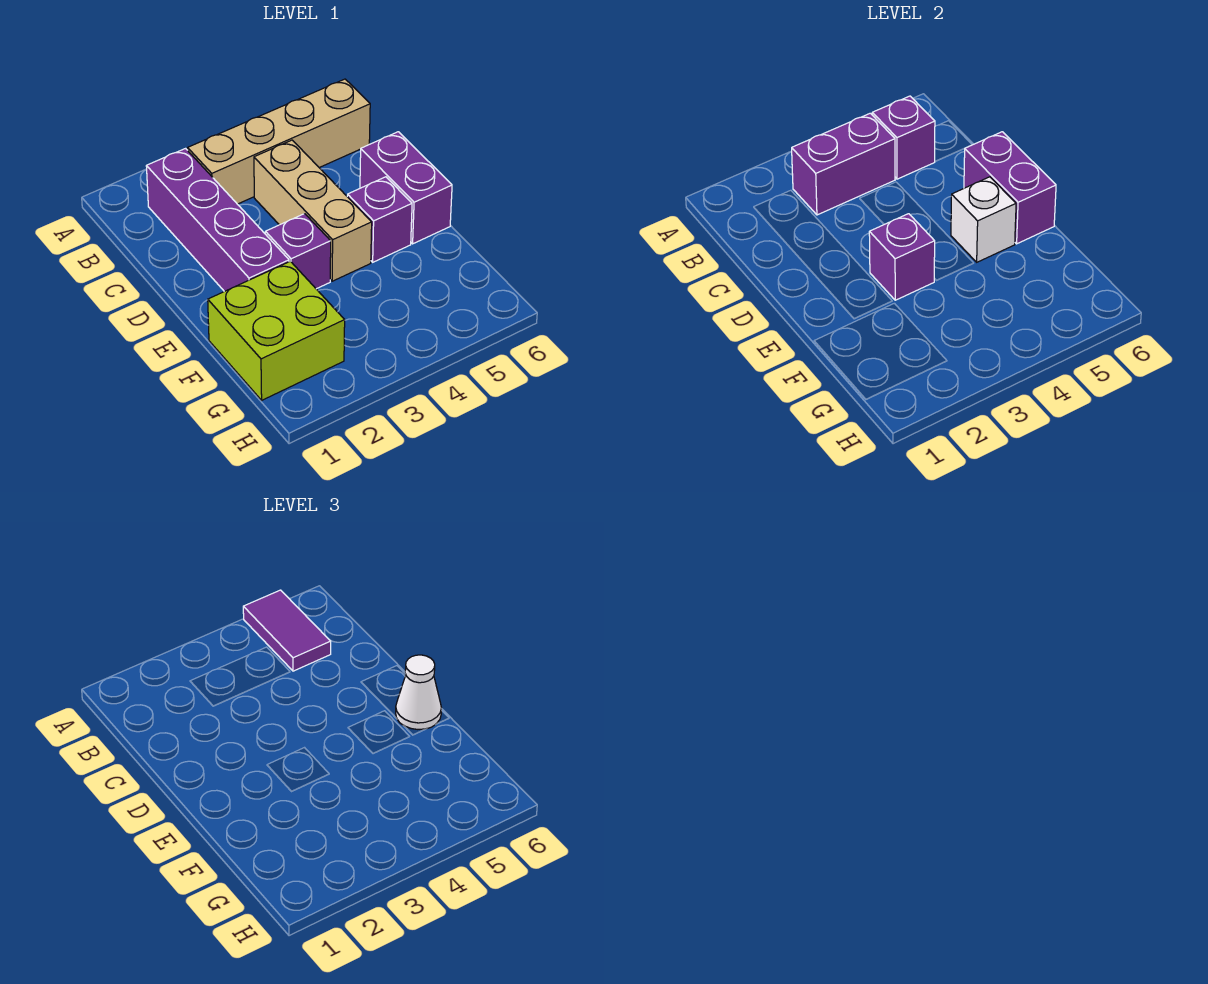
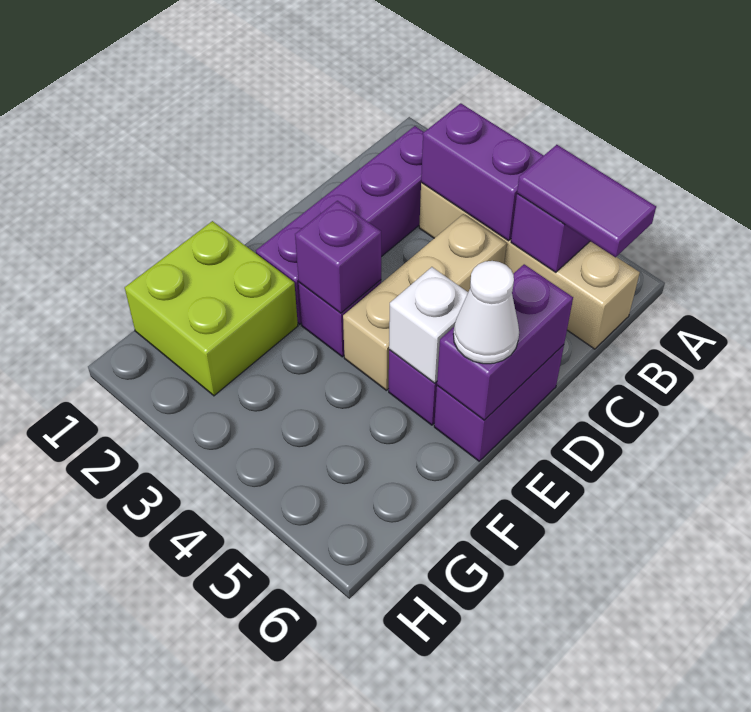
purple tile A5:B5 level 3 -> purple tile B5:B6 level 3

